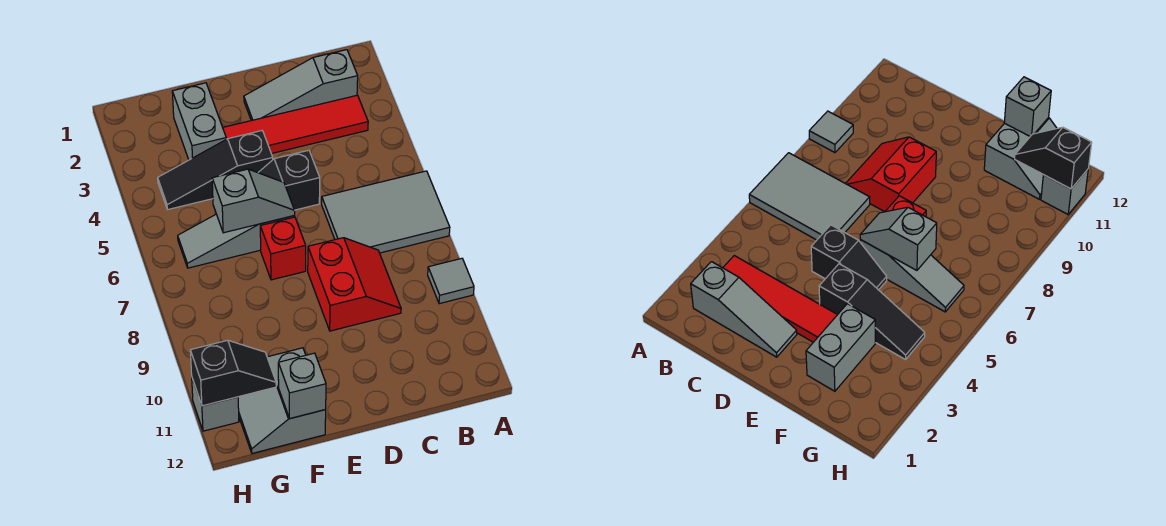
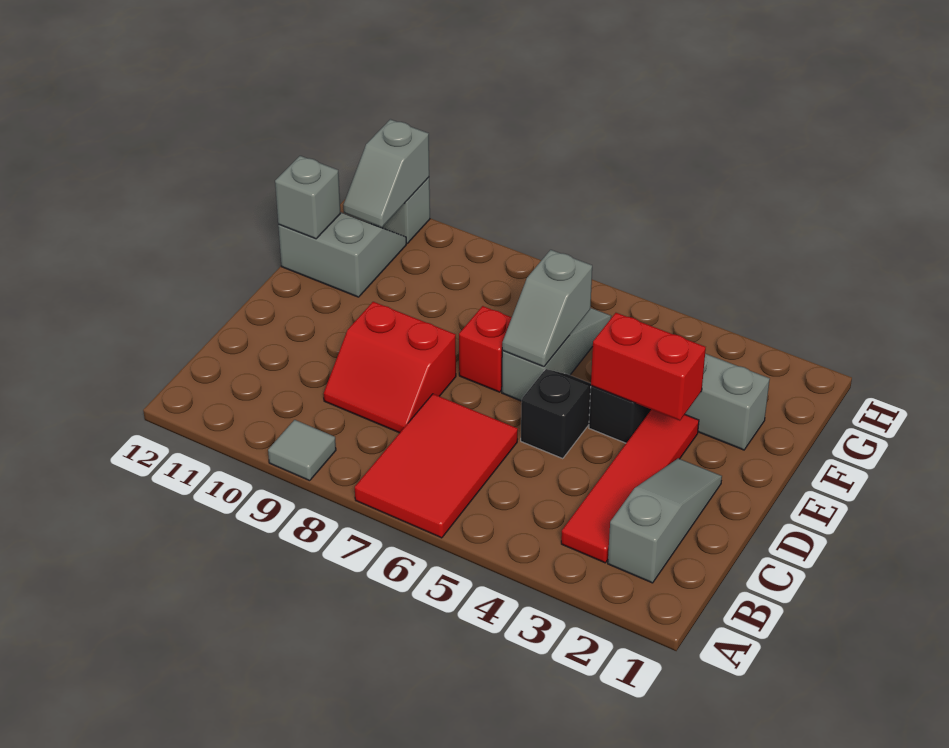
grey tile A6:C7 level 1 -> red tile A6:C7 level 1
none -> red brick E3:E4 level 2
black slope G11:H11 level 2 top H -> grey slope G11:H11 level 2 top H

